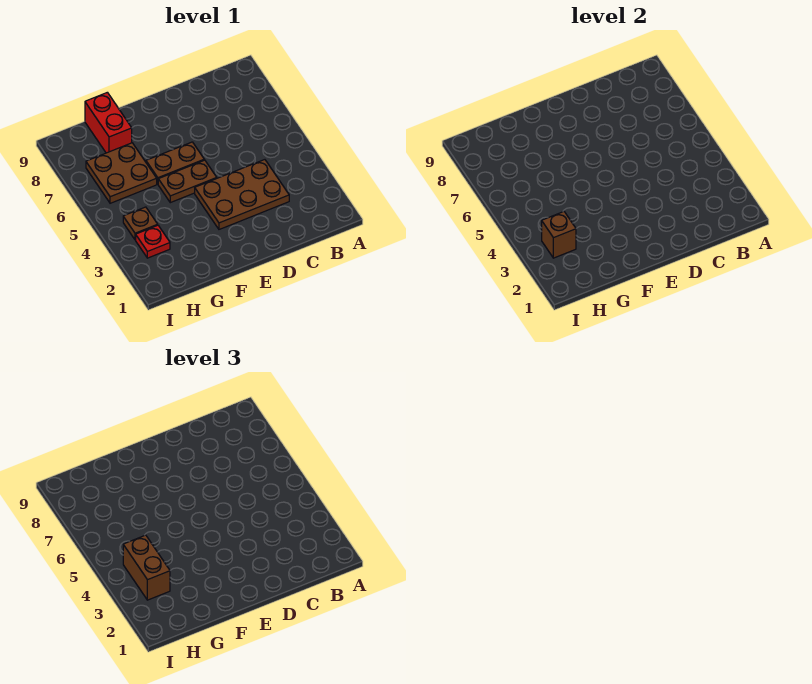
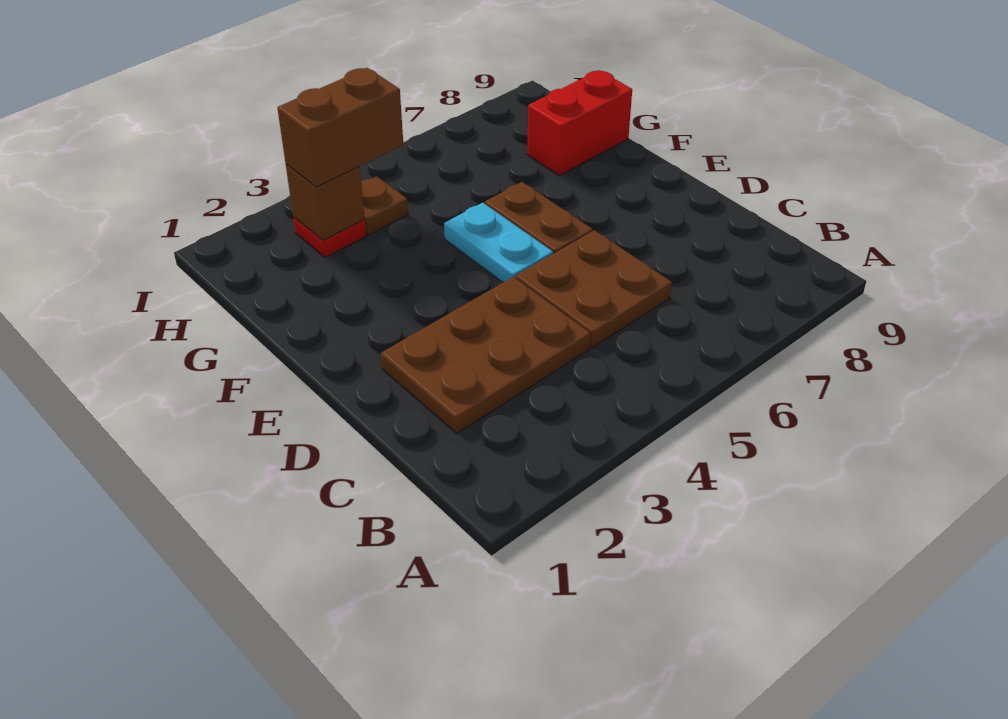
brown plate C3:E4 level 1 -> brown plate C2:D4 level 1
brown plate E5:F5 level 1 -> cyan plate E5:F5 level 1
brown plate G6:H7 level 1 -> brown plate C5:D6 level 1

